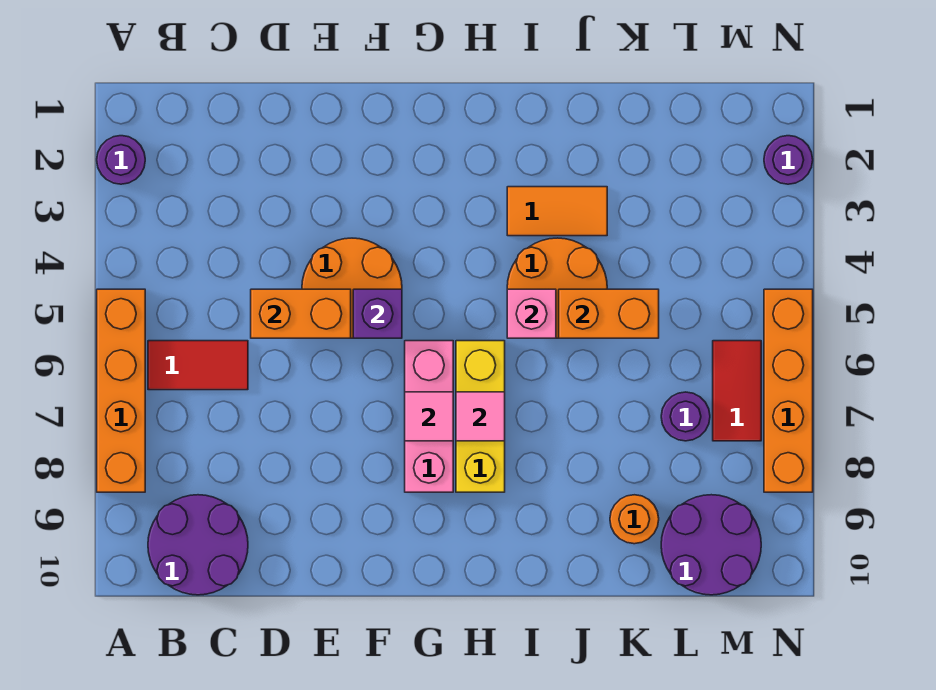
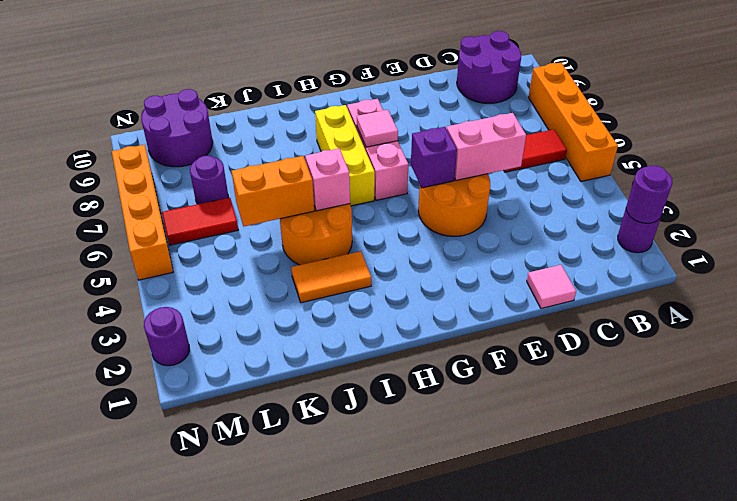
none -> purple round brick A2 level 2
orange brick D5:E5 level 2 -> pink brick D5:E5 level 2
pink tile H7 level 2 -> pink tile D1 level 1
orange round brick K9 level 1 -> none
red tile M6:M7 level 1 -> red tile L6:M6 level 1

